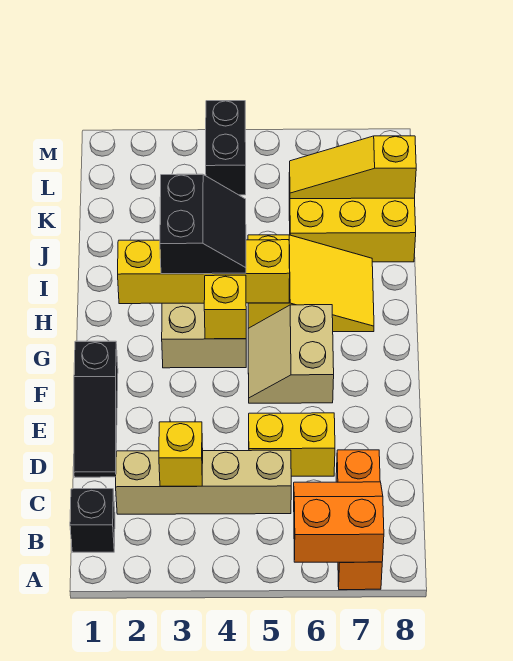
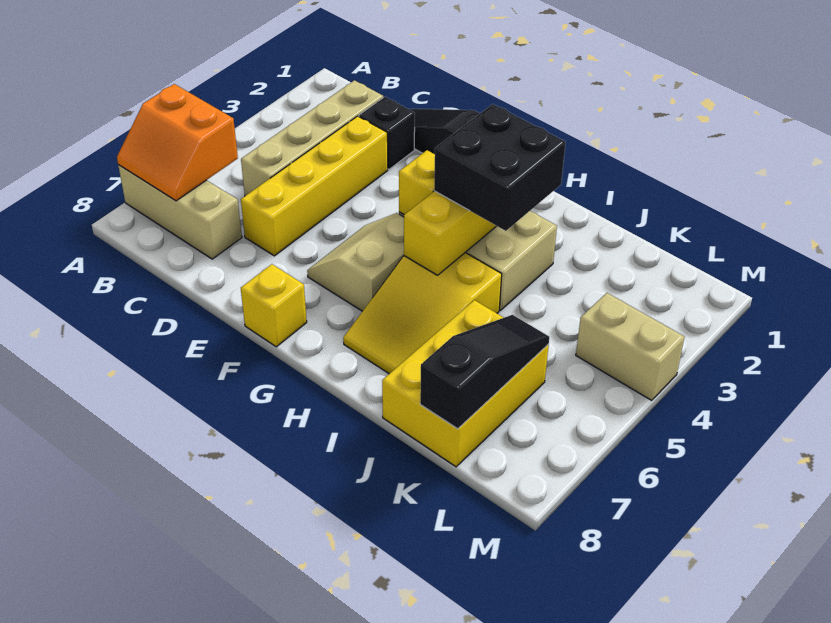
orange slope A6:B7 level 2 top A -> orange slope A6:B7 level 2 top 6
orange brick A7:C7 level 1 -> tan brick A7:C7 level 1
black brick B1 level 1 -> black brick D2 level 1
yellow brick C3 level 2 -> yellow brick F8 level 1
yellow brick D5:D6 level 1 -> yellow brick D3:D6 level 1
tan slope F5:G6 level 1 top 6 -> tan slope F5:G6 level 1 top G
black slope H3:I4 level 3 top 3 -> black brick H3:I4 level 3
yellow slope K6:K8 level 2 top 8 -> black slope K6:K8 level 2 top 8
black brick L4:M4 level 1 -> tan brick L4:M4 level 1

